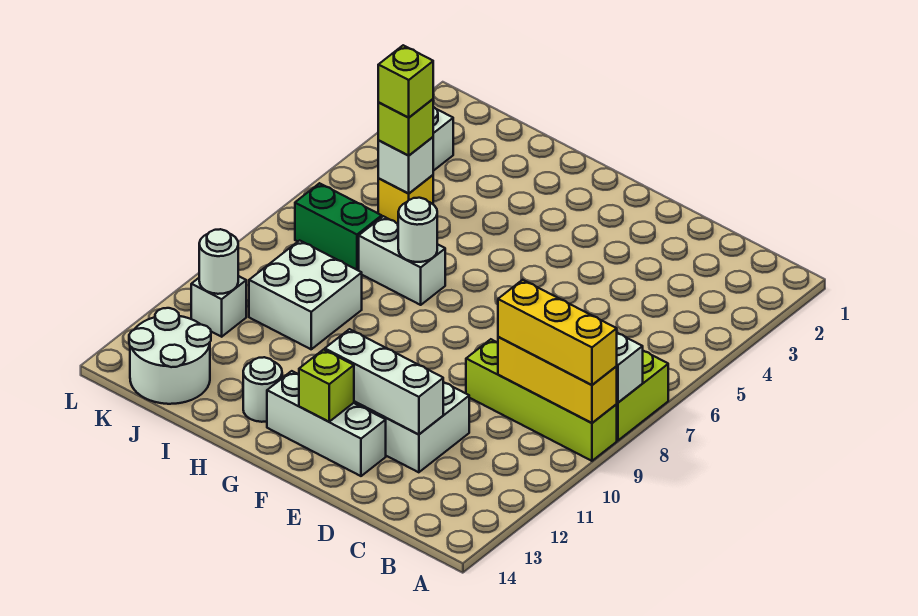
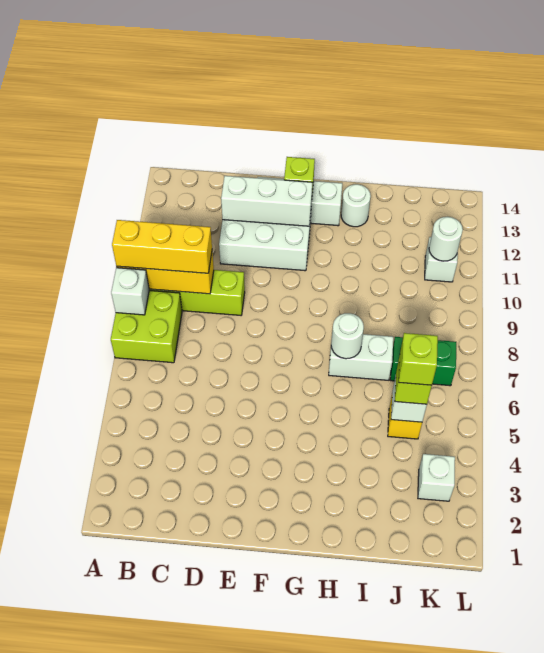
white brick I9:J10 level 1 -> none
white round brick J13:K14 level 1 -> none

